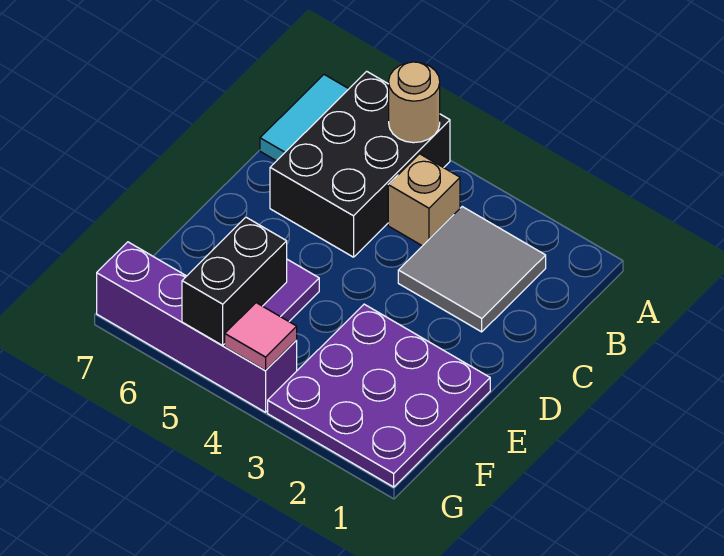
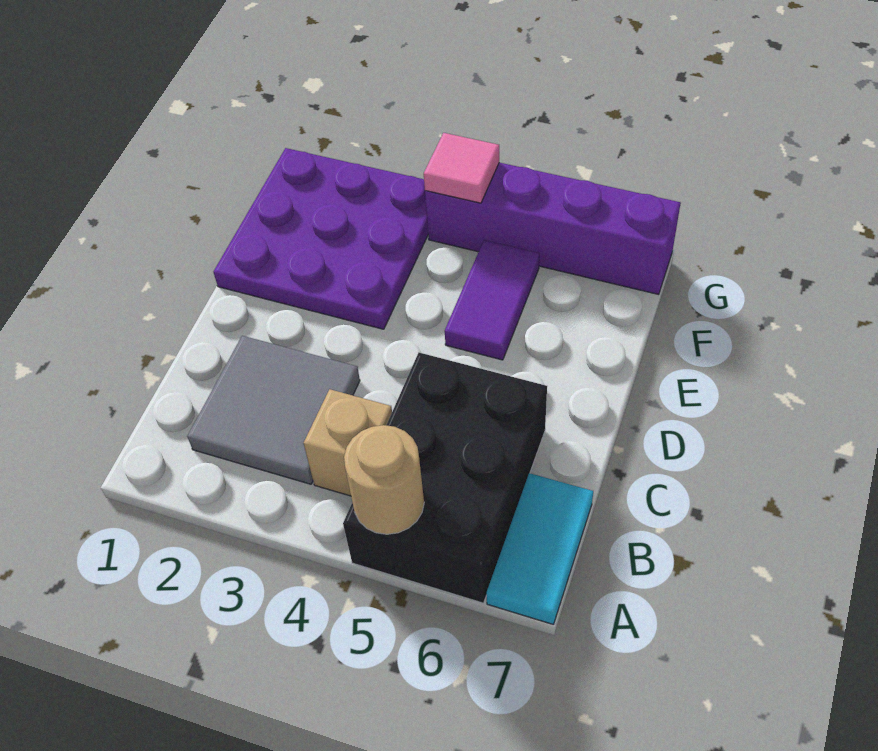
black brick F5:G5 level 2 -> none

